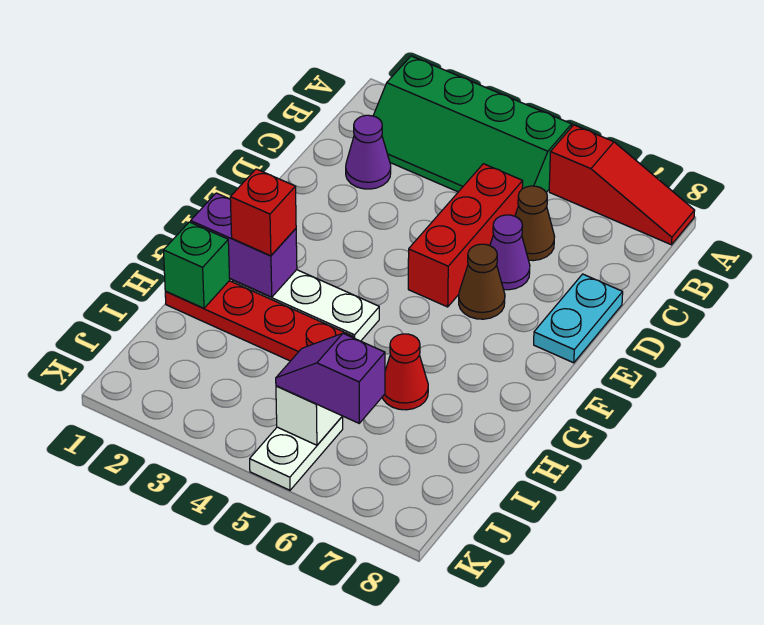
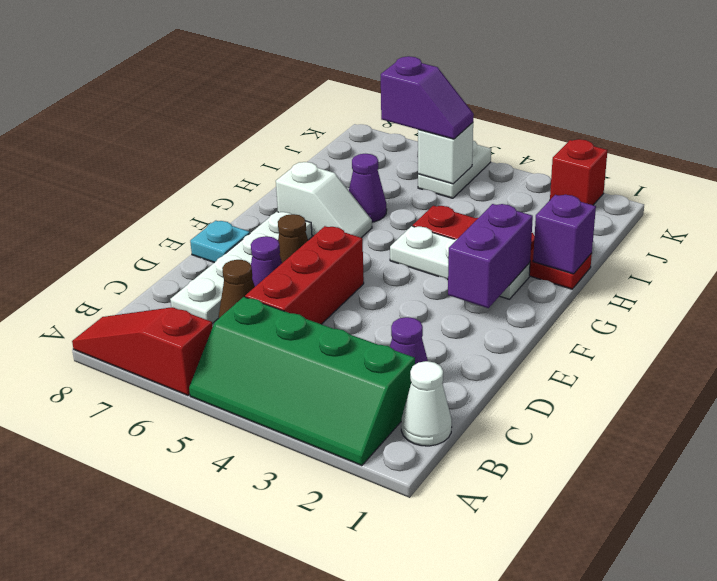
green slope A2:B5 level 1 top A -> green slope A2:B5 level 1 top B
none -> white cone B1 level 1
none -> white plate C7:F7 level 1
cyan plate D8:E8 level 1 -> cyan plate E8 level 1
purple brick G1:G2 level 2 -> purple brick F2:G2 level 2
red brick G2 level 3 -> red brick K2 level 1
none -> white slope G6:G7 level 1 top 7
green brick H1 level 2 -> purple brick H1 level 2
red cone H6 level 1 -> purple cone H6 level 1

